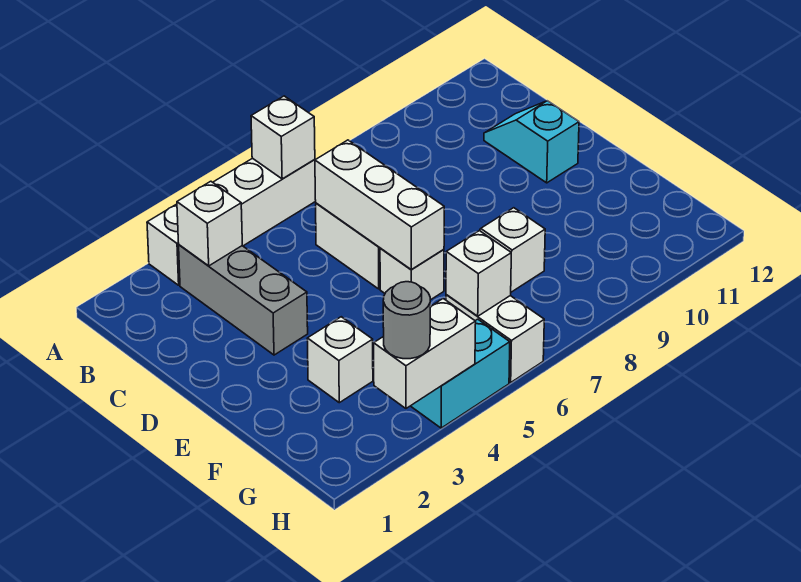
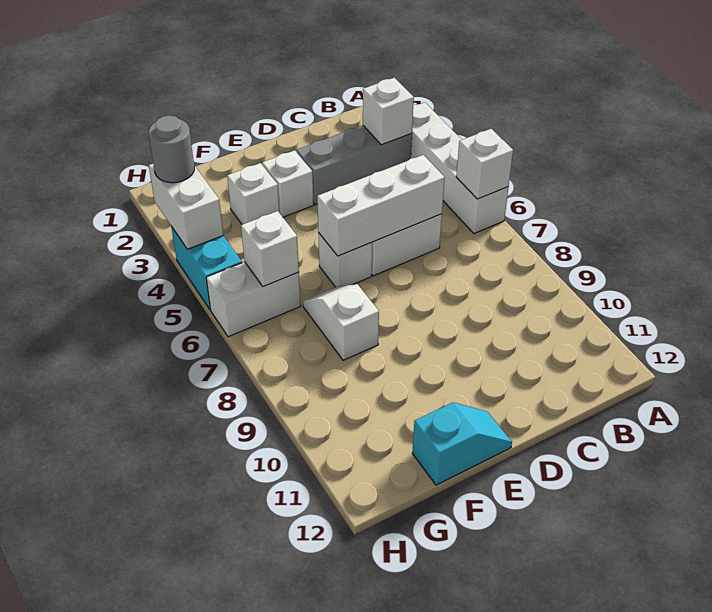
cyan slope C11:D11 level 1 top D -> cyan slope E12:F12 level 1 top F
none -> white brick E3 level 1

